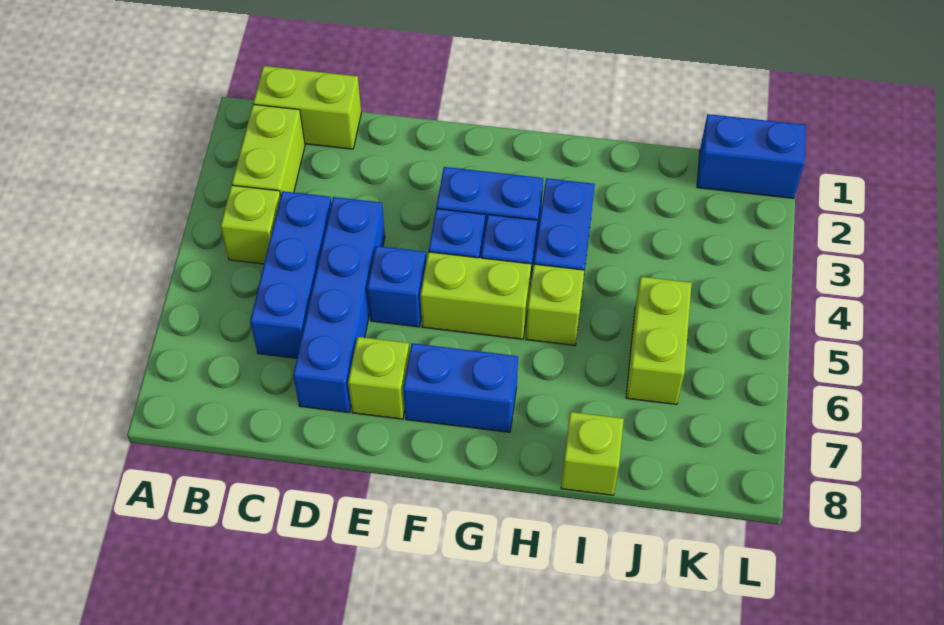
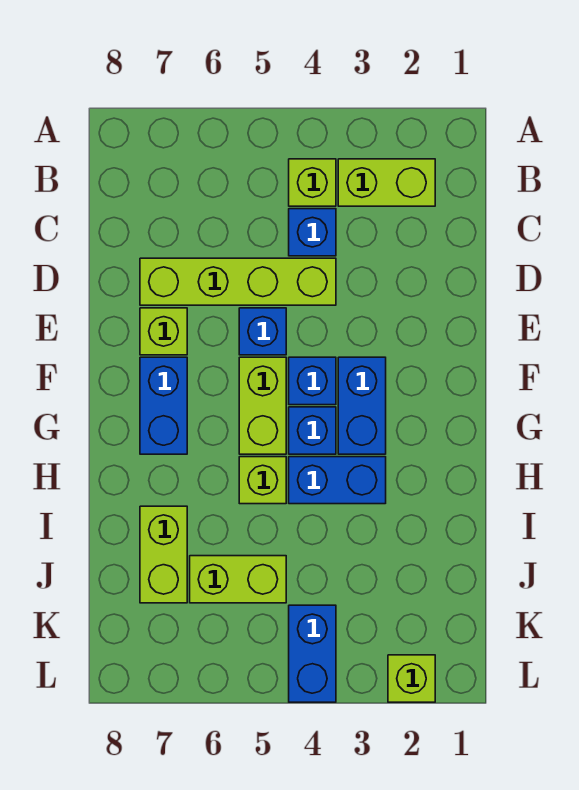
lime brick B1:C1 level 1 -> lime brick I7:J7 level 1
blue brick C4:C6 level 1 -> blue brick C4 level 1
blue brick D4:D7 level 1 -> lime brick D4:D7 level 1
lime brick I8 level 1 -> lime brick L2 level 1
blue brick K1:L1 level 1 -> blue brick K4:L4 level 1

